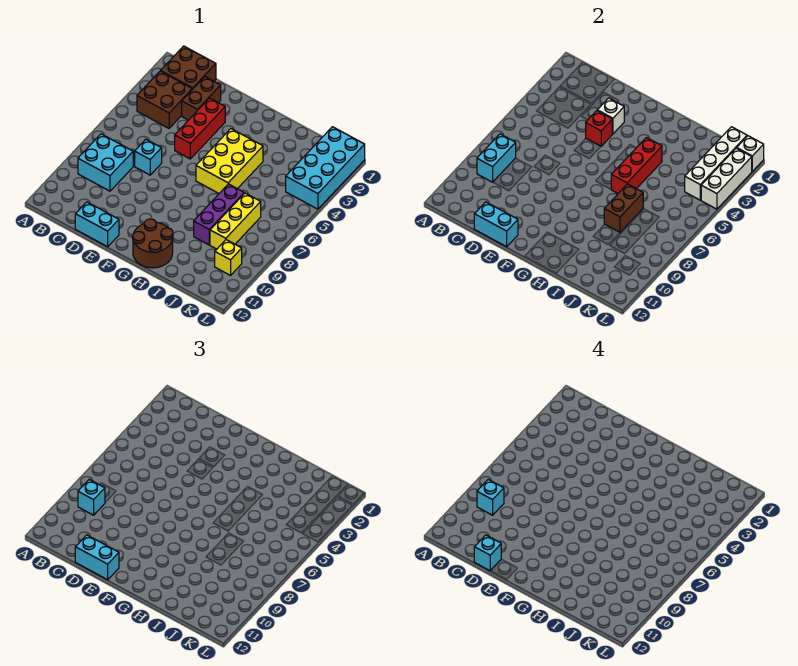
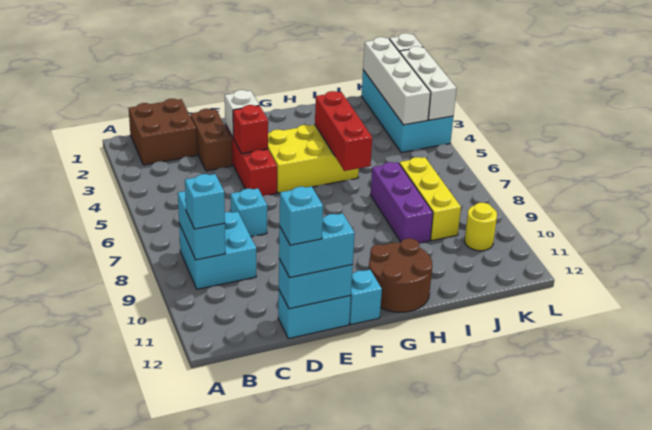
brown brick B3:C4 level 1 -> none
cyan brick B9 level 4 -> cyan brick F12 level 1
yellow brick G4:H6 level 1 -> yellow brick F4:H5 level 1
brown brick I7:I8 level 2 -> none
yellow brick K10 level 1 -> yellow round brick K10 level 1

